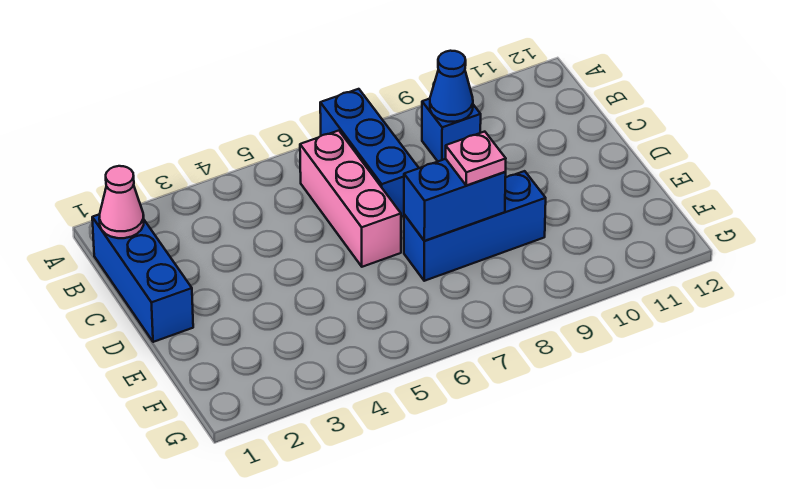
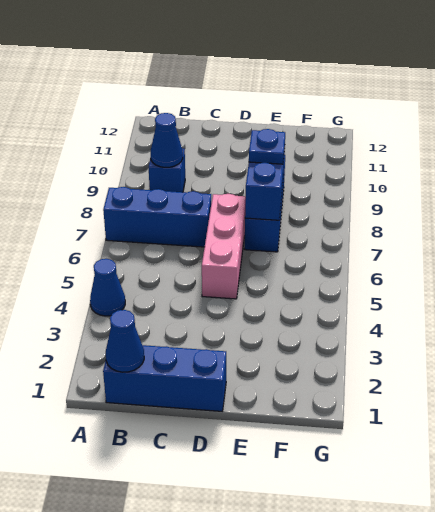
none -> blue cone A4 level 1
pink cone B1 level 2 -> blue cone B1 level 2
pink brick B6:D6 level 1 -> pink brick D5:D7 level 1
pink plate E8 level 3 -> blue plate E8 level 3

